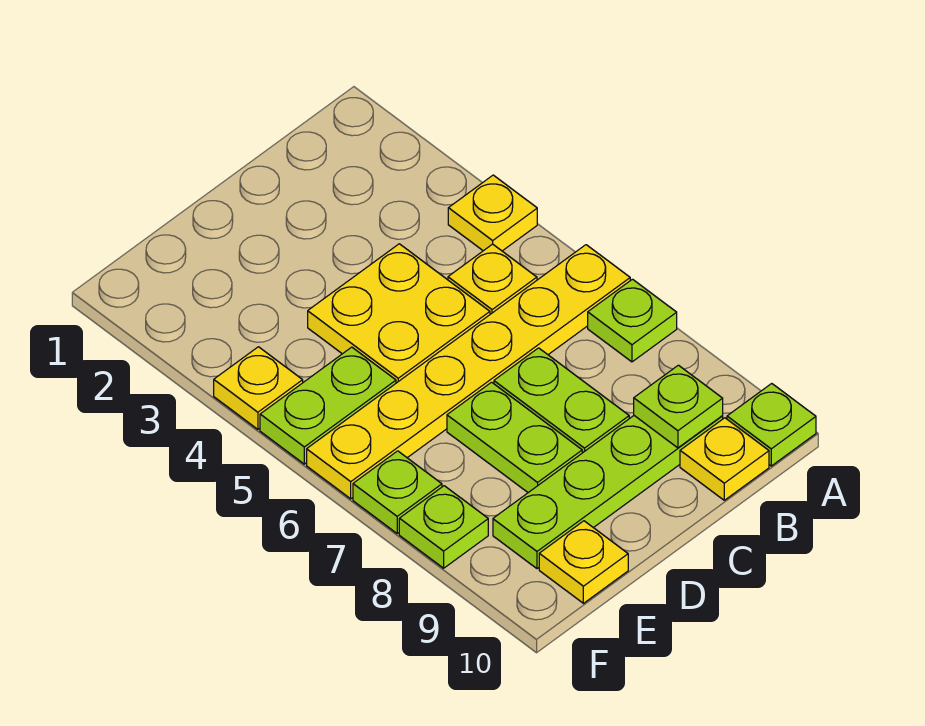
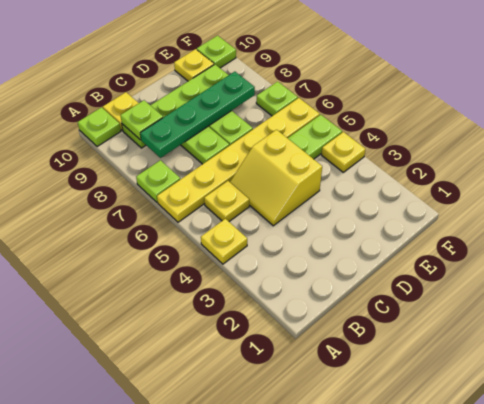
none -> green plate B8:E8 level 2
yellow plate C4:D5 level 1 -> yellow slope C4:D5 level 1 top D
lime plate F8 level 1 -> lime plate F10 level 1

